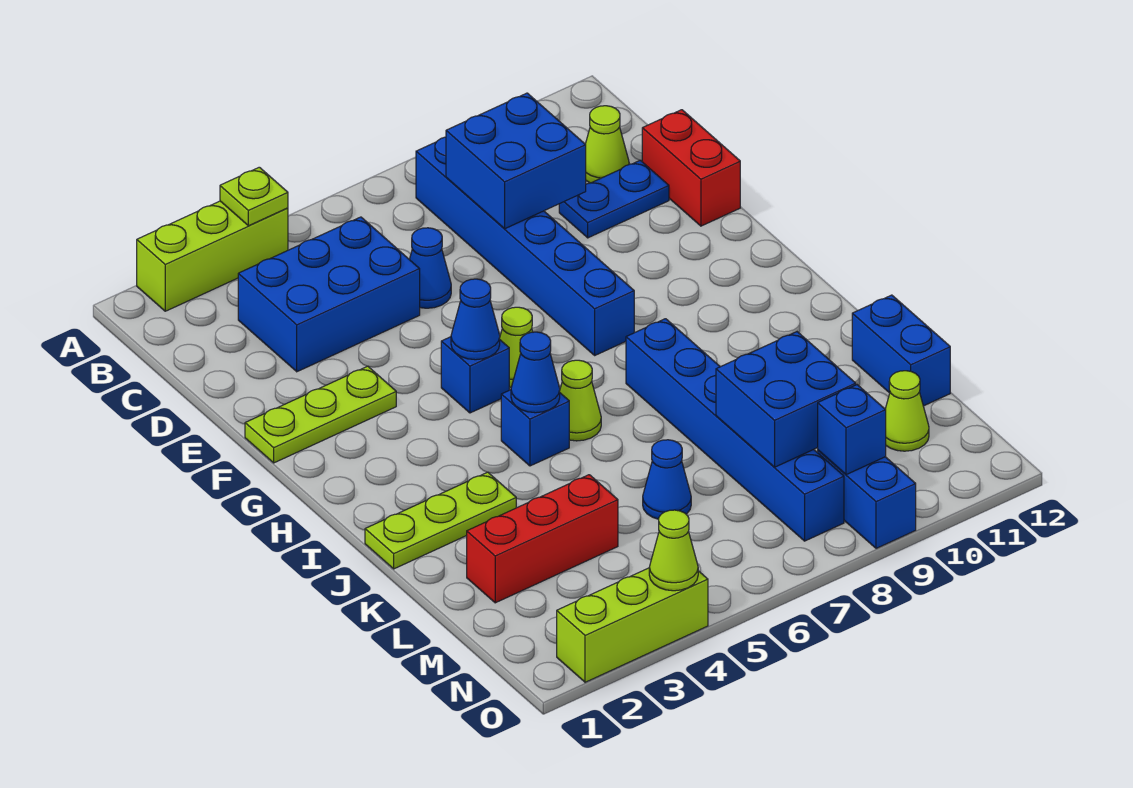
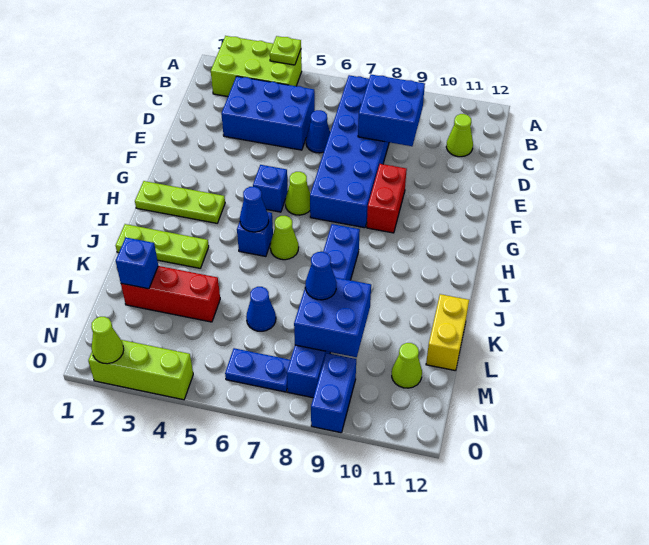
lime brick A2:A4 level 1 -> lime brick A2:B4 level 1
blue brick B8:G8 level 1 -> blue brick B7:G8 level 1
blue plate D10:D11 level 1 -> blue plate N6:N7 level 1
red brick D12:E12 level 1 -> red brick F9:G9 level 1
lime plate F1:F3 level 1 -> lime plate H1:H3 level 1
blue cone G5 level 2 -> blue cone L8 level 3
blue brick K12:L12 level 1 -> yellow brick K12:L12 level 1
blue brick N9 level 2 -> blue brick L2 level 2
lime cone O4 level 2 -> lime cone O2 level 2

